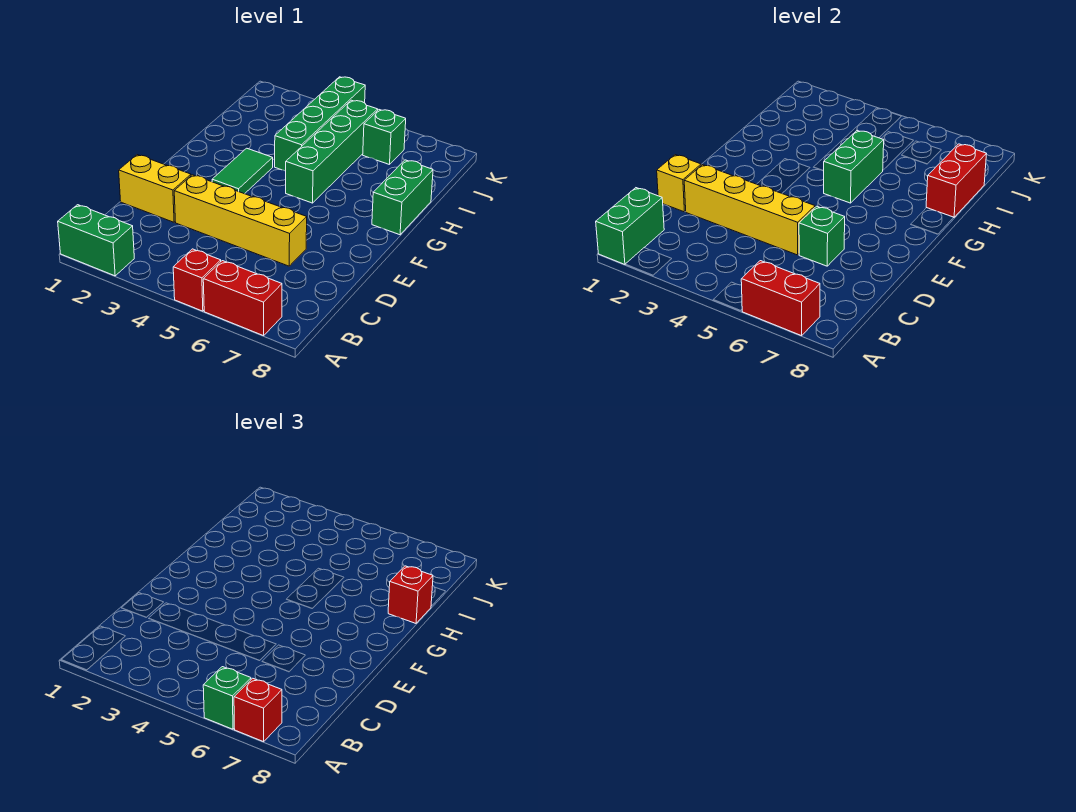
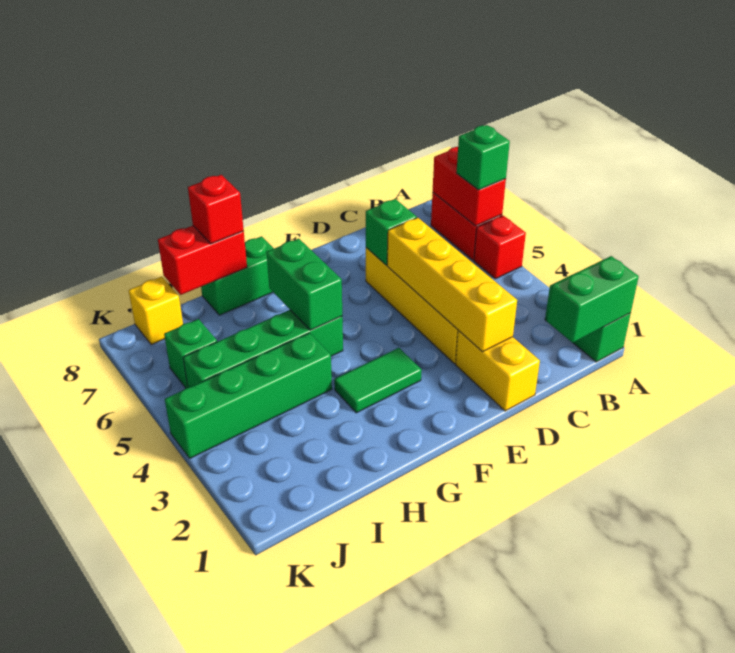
red brick A7 level 3 -> none
yellow brick D1 level 2 -> yellow brick J8 level 1
green brick G5:H5 level 2 -> green brick G5:G6 level 2

